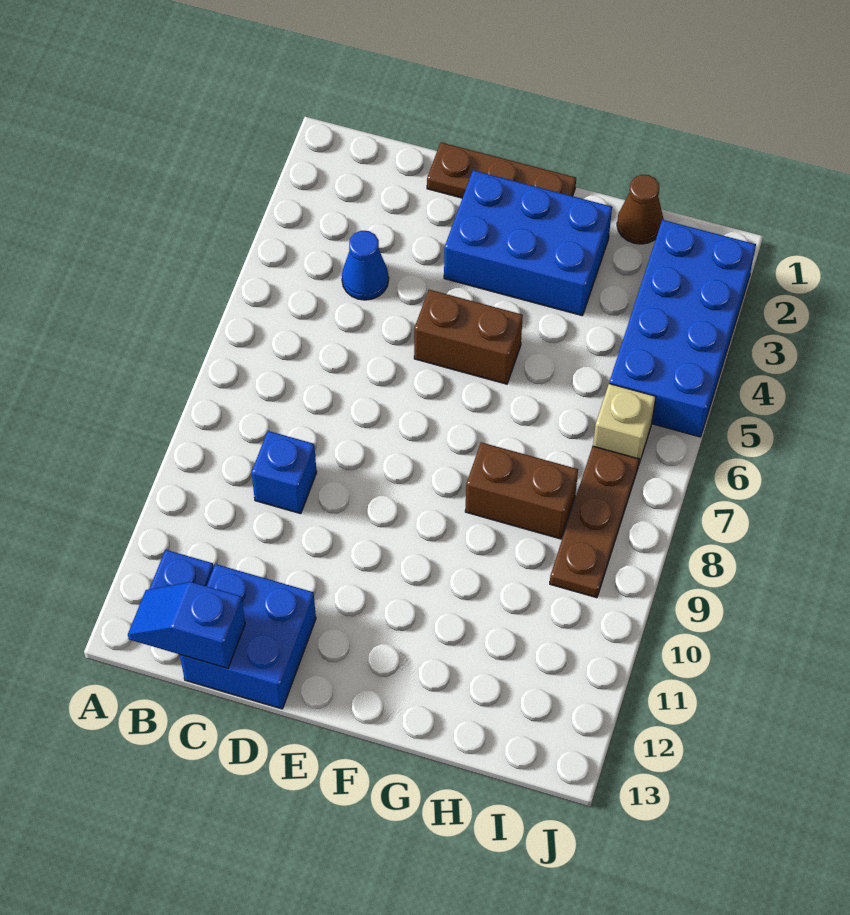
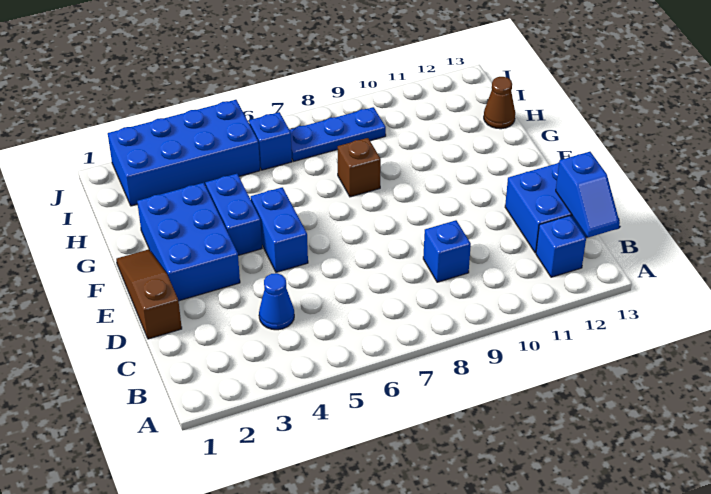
brown plate D1:F1 level 1 -> brown slope D1:F1 level 1 top D
brown brick E5:F5 level 1 -> blue brick E5:F5 level 1
none -> blue brick F4:G4 level 1
brown brick G8:H8 level 1 -> brown brick G8 level 1
brown cone H1 level 1 -> brown cone H13 level 1
tan brick I6 level 1 -> blue brick I6 level 1
brown plate I7:I9 level 1 -> blue plate I7:I9 level 1

